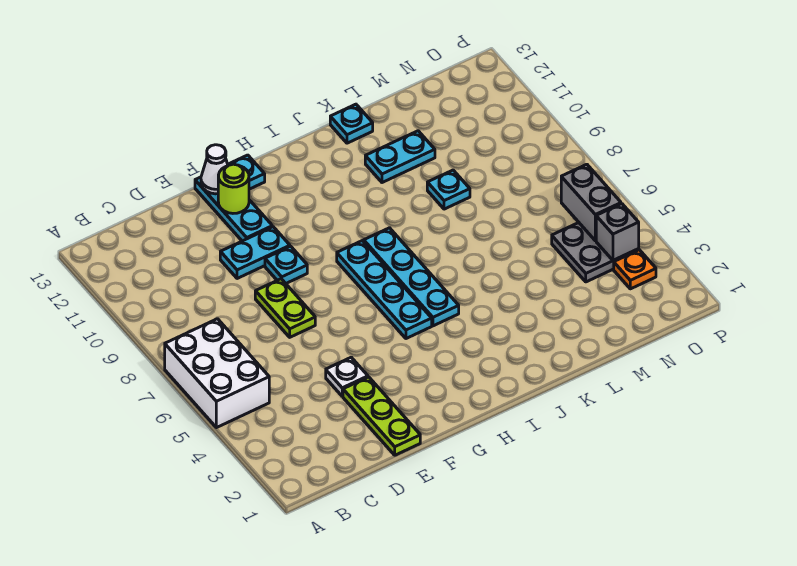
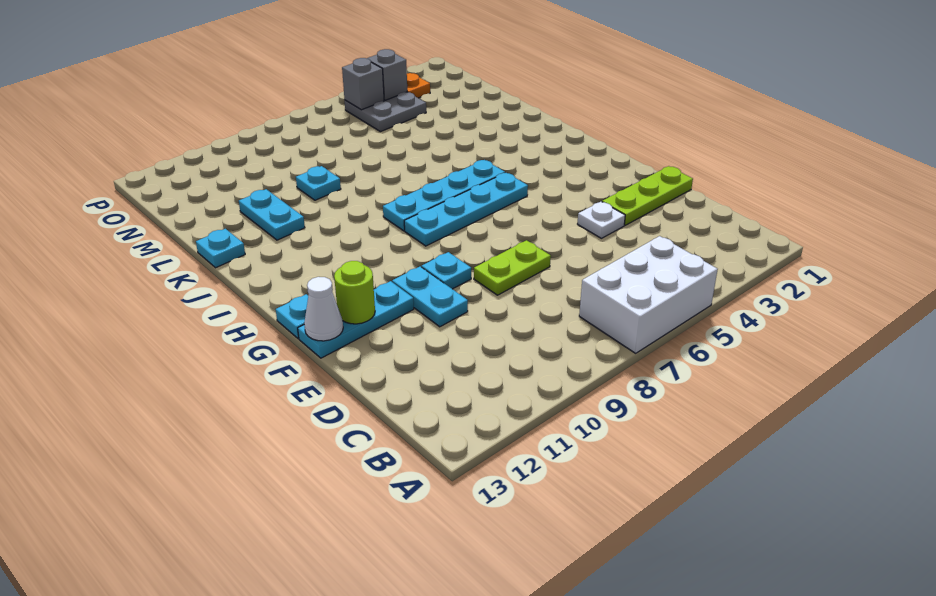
grey brick O5:O6 level 2 -> grey brick O5 level 2

